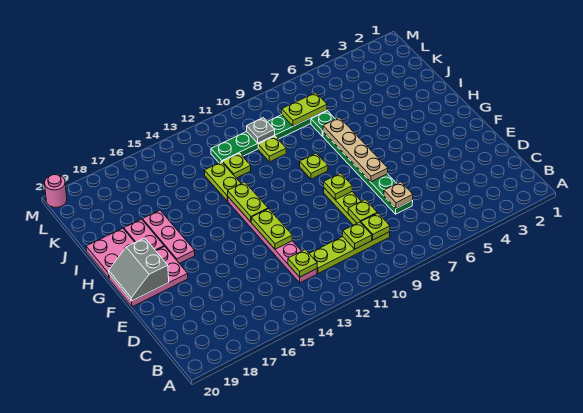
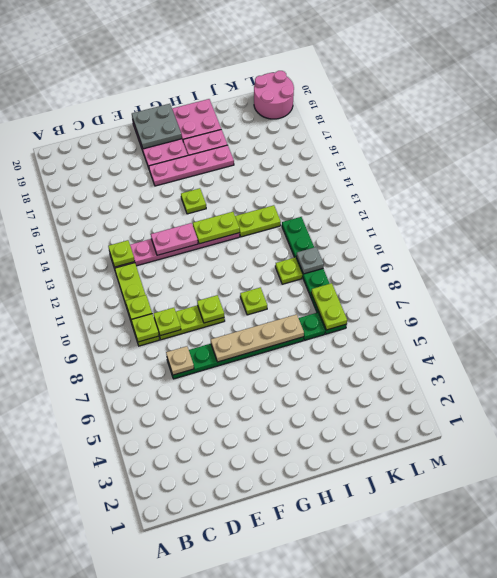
lime plate E13:F13 level 2 -> pink plate E13:F13 level 2
grey slope F19:G20 level 2 top 19 -> grey plate F19:G20 level 2
pink plate G17:I17 level 1 -> pink plate F17:I17 level 1
lime plate J12 level 1 -> lime plate G15 level 1
pink round brick M20 level 1 -> pink round brick L19:M20 level 1

